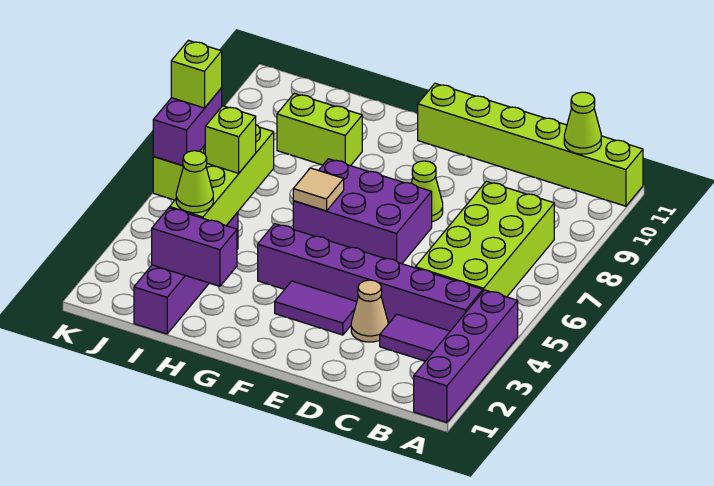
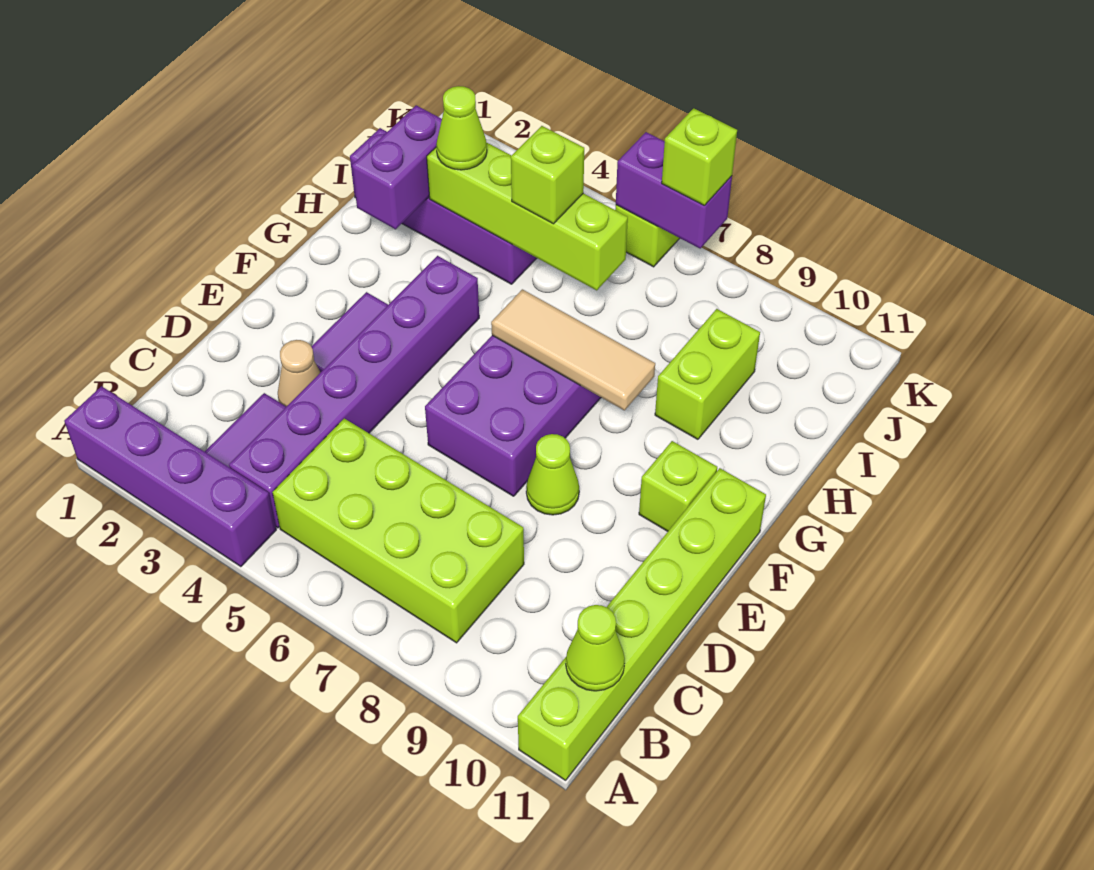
none -> lime brick F10 level 1
tan tile G6 level 2 -> tan tile G6:G8 level 2

